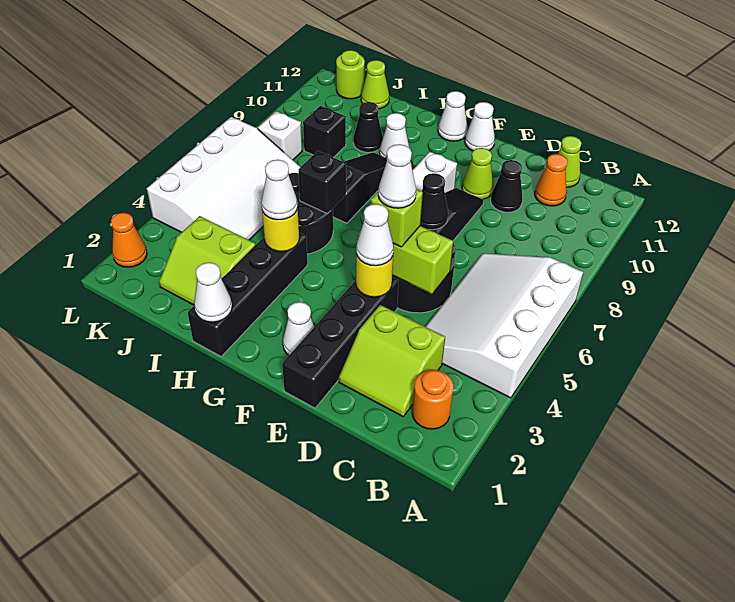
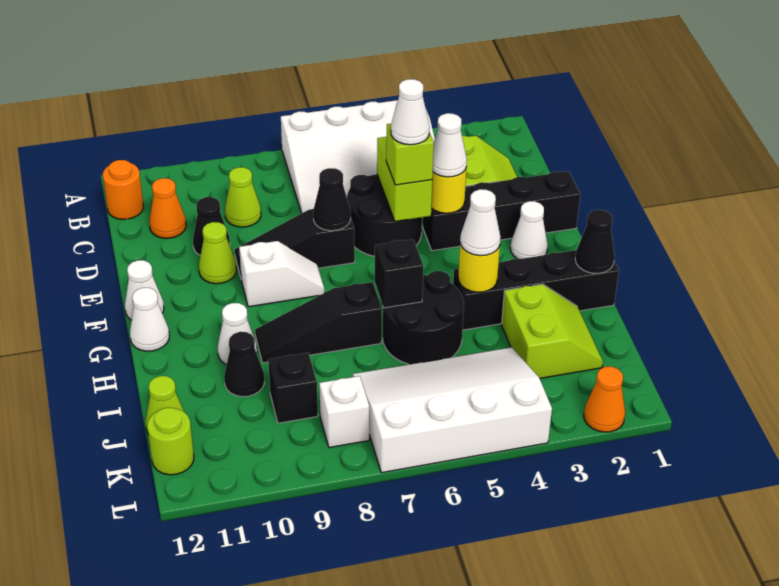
orange round brick B2 level 1 -> orange round brick B12 level 1
lime cone C12 level 1 -> lime cone C9 level 1
white cone H1 level 2 -> black cone H1 level 2

